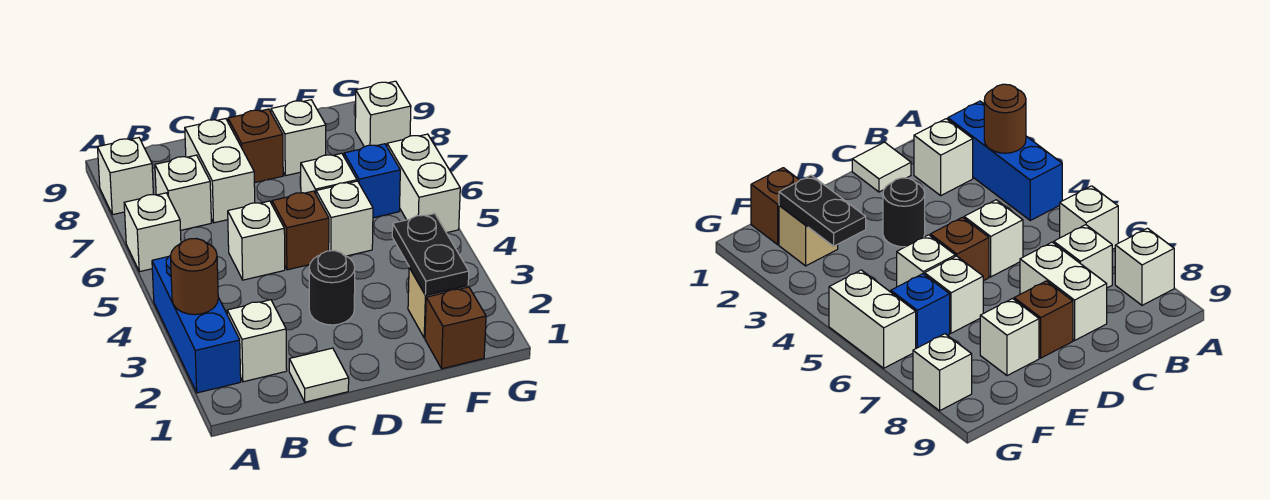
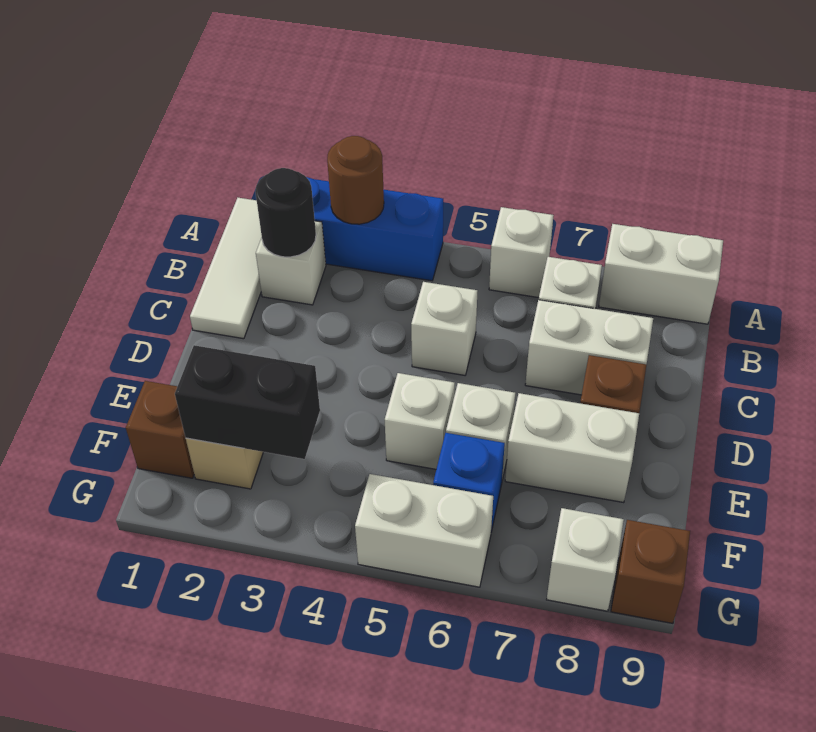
white brick A8 level 1 -> white brick A8:A9 level 1
white tile C1 level 1 -> white tile A1:C1 level 1
black round brick D3 level 1 -> black round brick B2 level 2
brown brick D5 level 1 -> brown brick G9 level 1
white brick E8 level 1 -> white brick E7:E8 level 1
black plate F2:F3 level 2 -> black brick F2:F3 level 2

